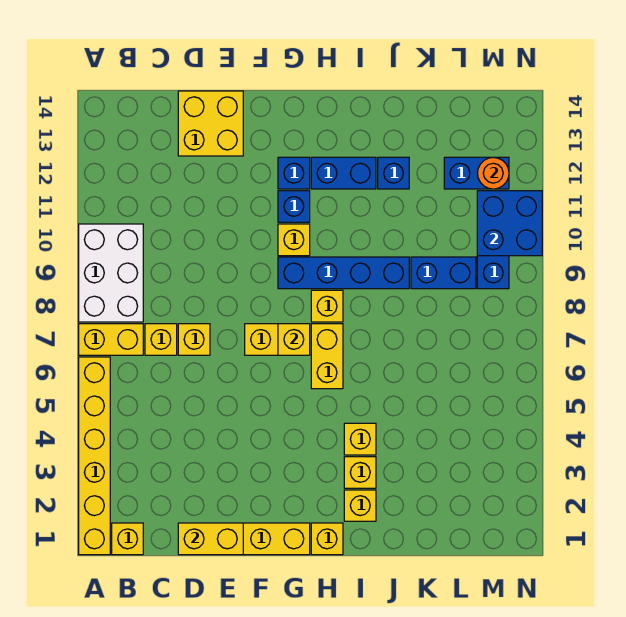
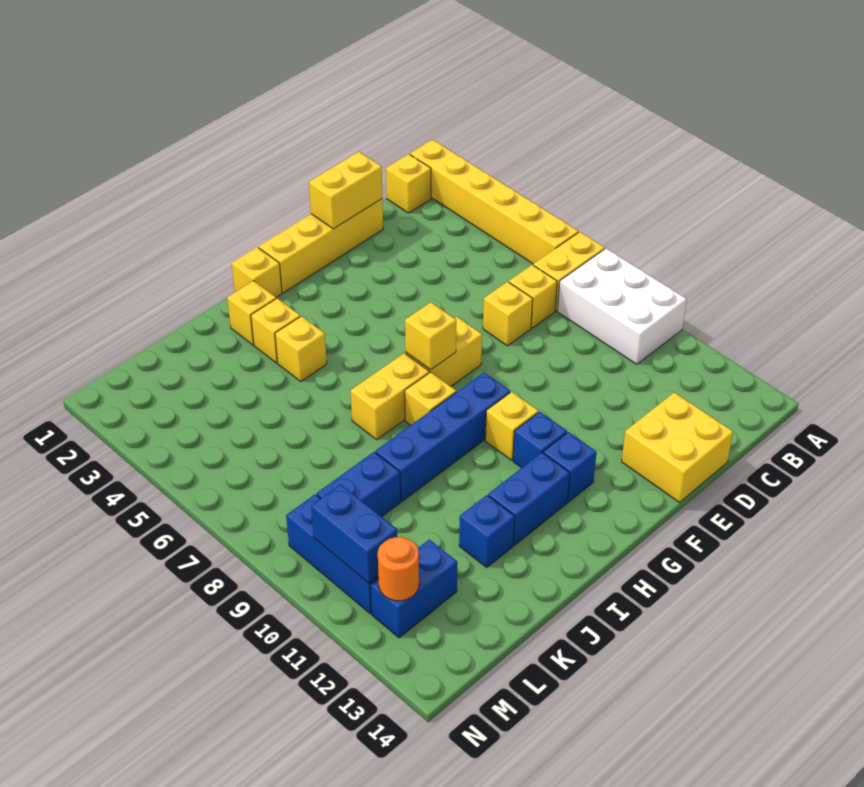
yellow brick H6:H7 level 1 -> yellow brick H7:I7 level 1
blue brick M10:N11 level 2 -> blue brick M10:M11 level 2

